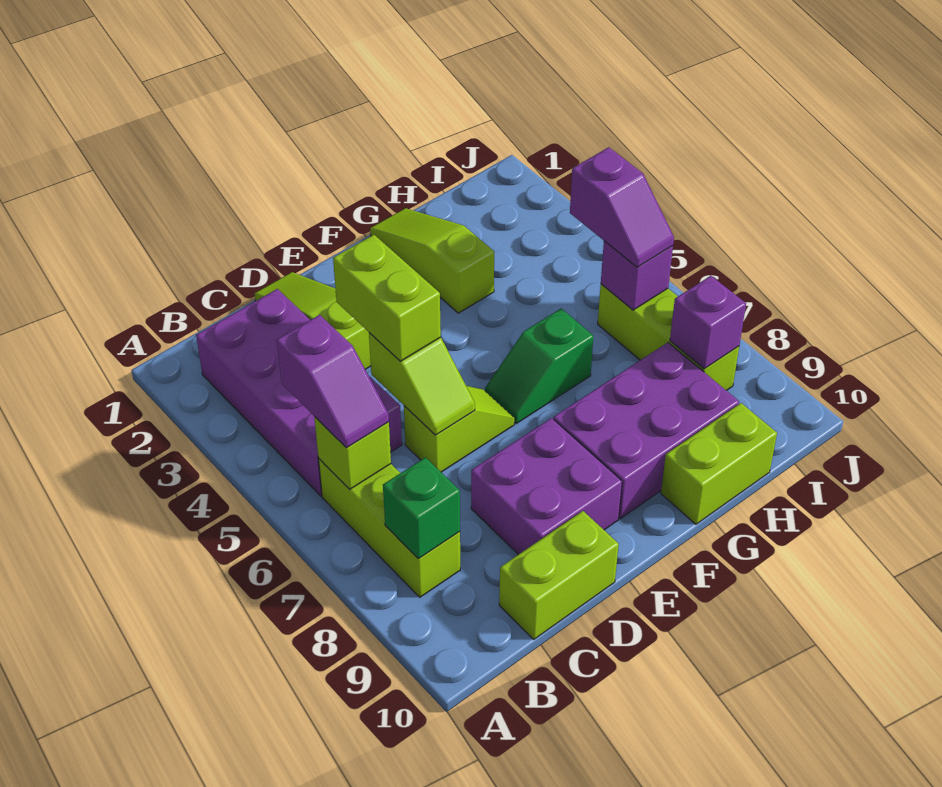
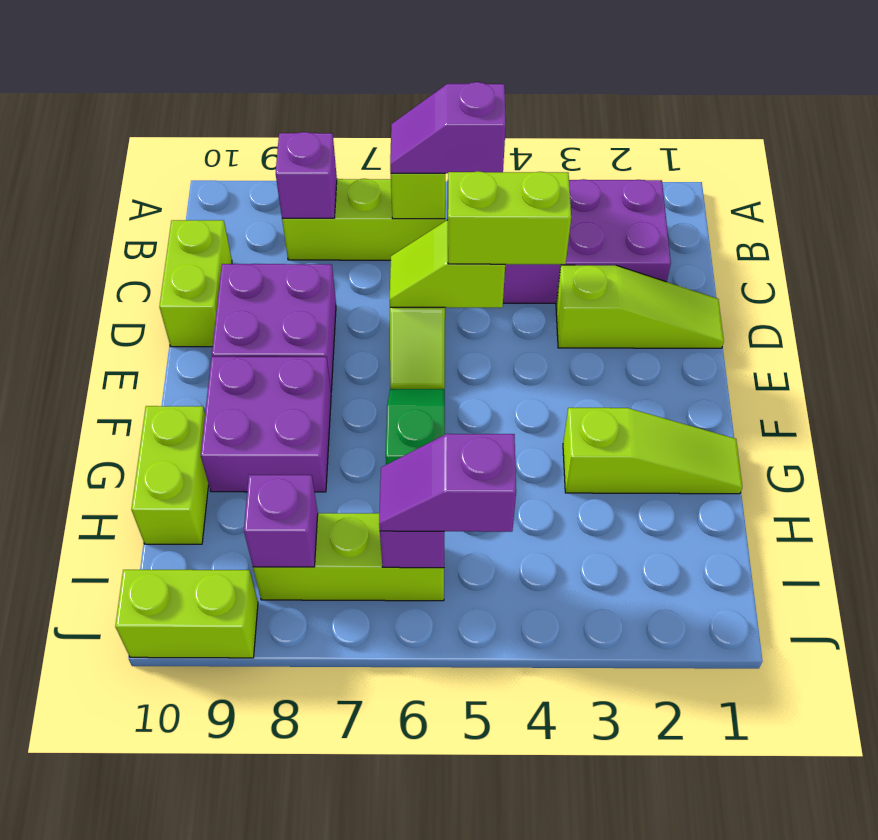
green brick B8 level 2 -> purple brick B8 level 2
purple brick F8:H9 level 1 -> purple brick F8:G9 level 1
none -> lime brick J9:J10 level 1

